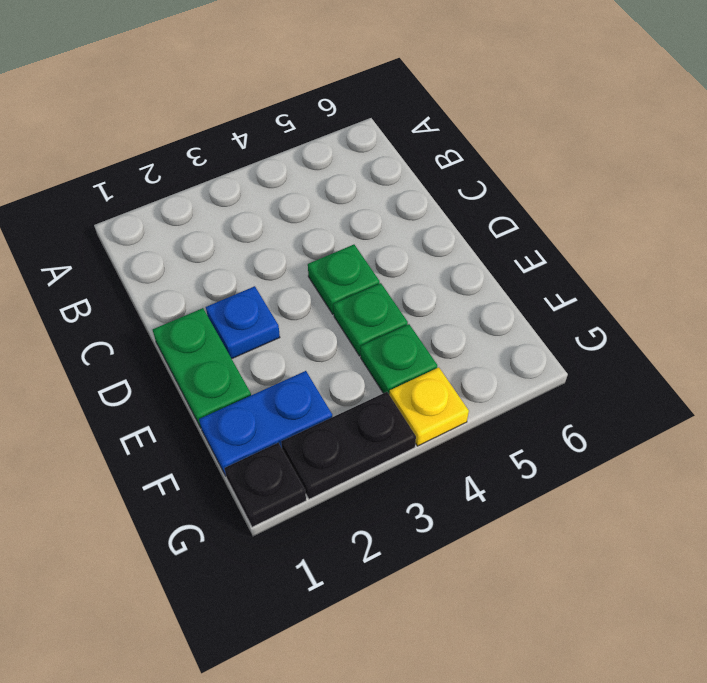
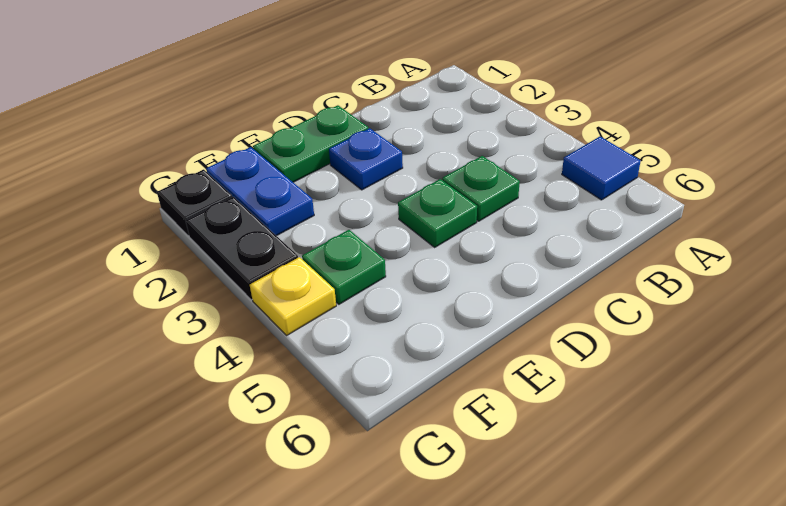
none -> blue tile A5 level 1
green plate E4 level 1 -> green plate C4 level 1

